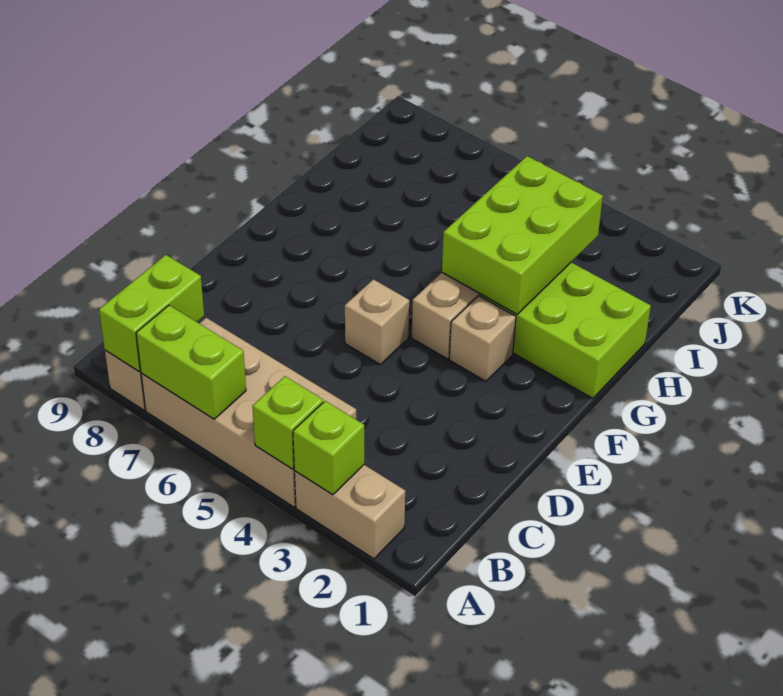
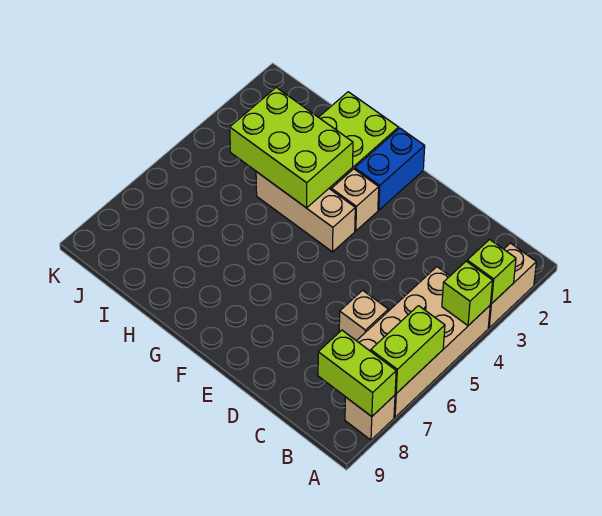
tan brick E5 level 1 -> tan brick C6 level 1
none -> blue brick F1:F2 level 1

